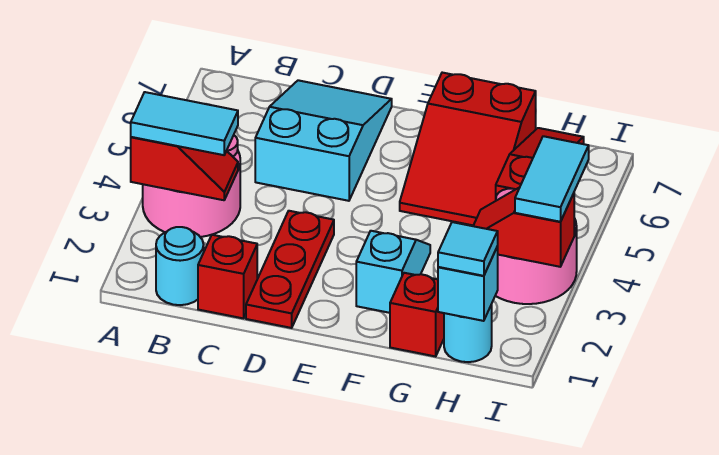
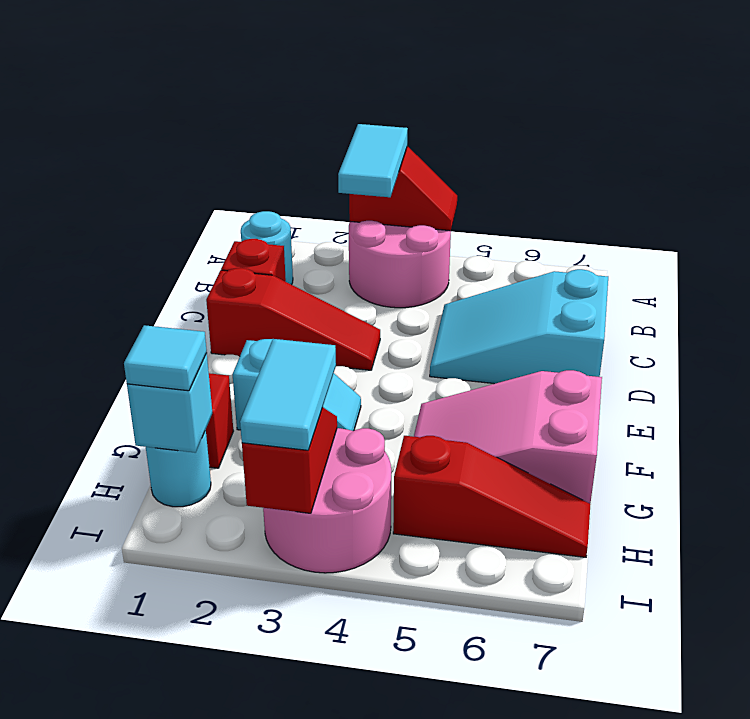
red slope A3:B3 level 2 top A -> red slope A3:A4 level 2 top 3
cyan slope C5:D7 level 1 top 5 -> cyan slope C5:D7 level 1 top 7
red plate D1:D3 level 1 -> red slope D1:D3 level 1 top 1
red slope F5:G7 level 1 top 7 -> pink slope F5:G7 level 1 top 7
cyan tile I3:I4 level 3 -> cyan tile H3:I3 level 3

